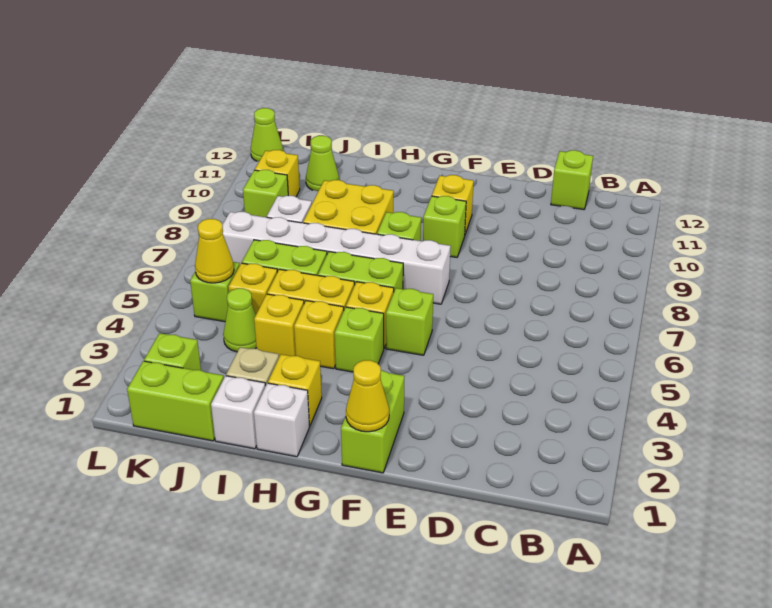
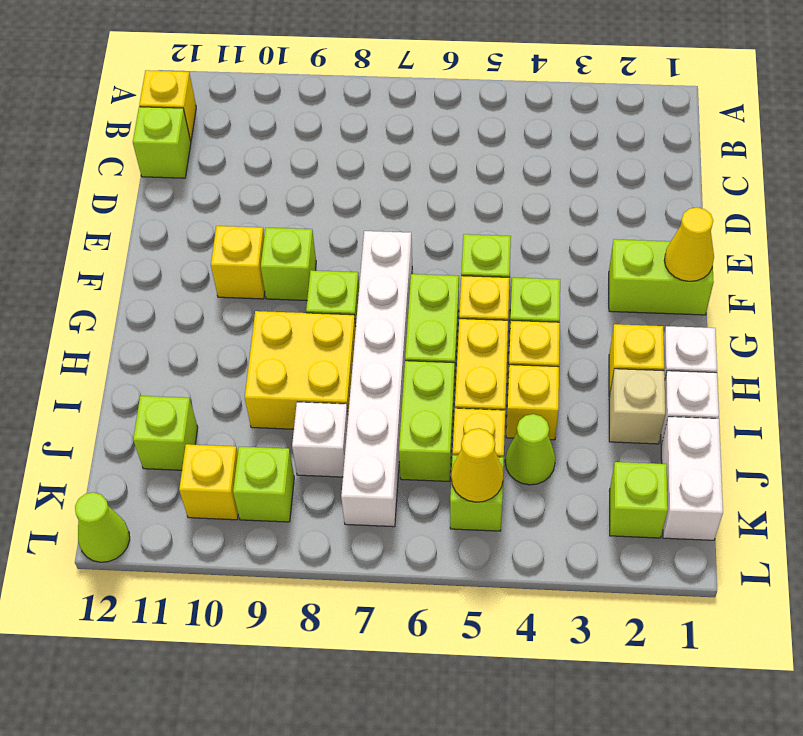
none -> yellow brick B12 level 1
lime brick J1:K1 level 1 -> white brick J1:K1 level 1
lime cone J11 level 1 -> lime brick J11 level 1

